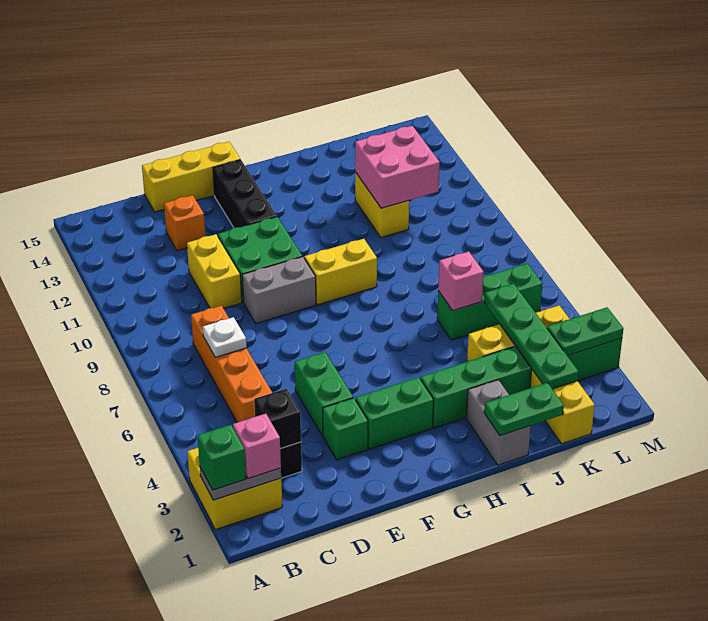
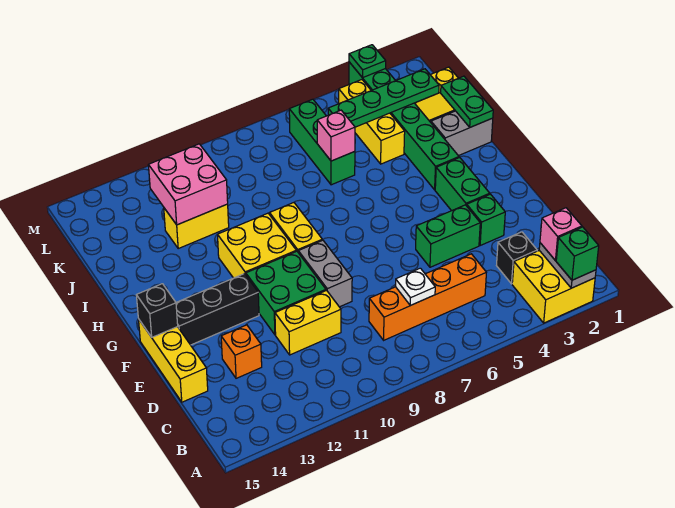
black brick C3 level 2 -> black brick F15 level 2
none -> yellow brick G10:H11 level 1
green plate L3:M3 level 2 -> green plate M3 level 2

